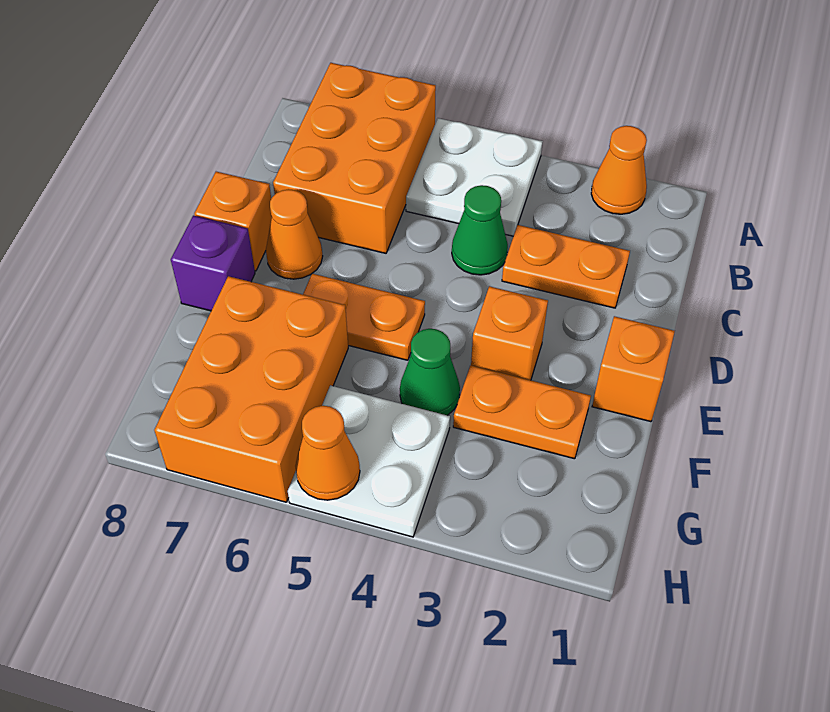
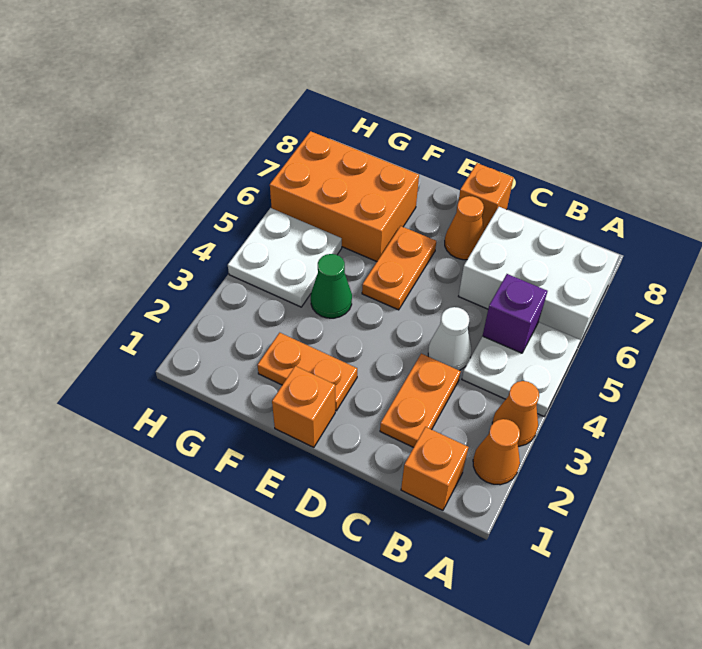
orange brick A6:C7 level 1 -> white brick A6:C7 level 1
green cone C4 level 1 -> white cone C4 level 1
orange brick E3 level 1 -> orange brick B1 level 1
purple brick E8 level 1 -> purple brick B5 level 2
orange plate F2:F3 level 1 -> orange plate E2:F2 level 1
orange cone H5 level 2 -> orange cone A3 level 1

